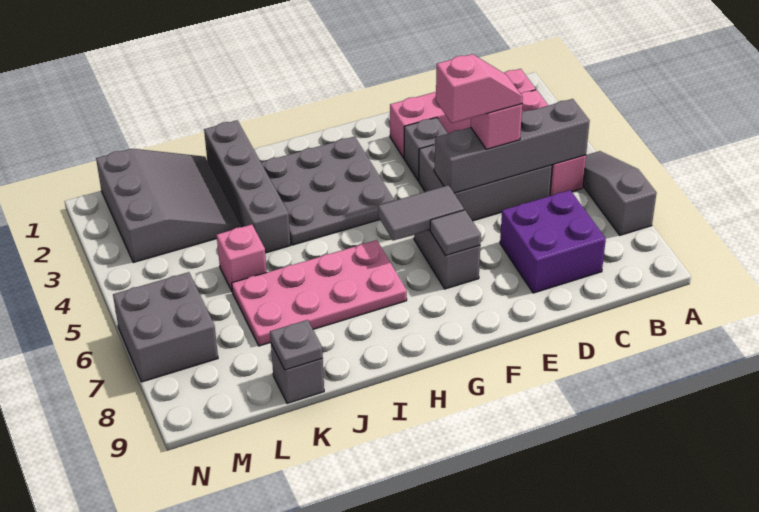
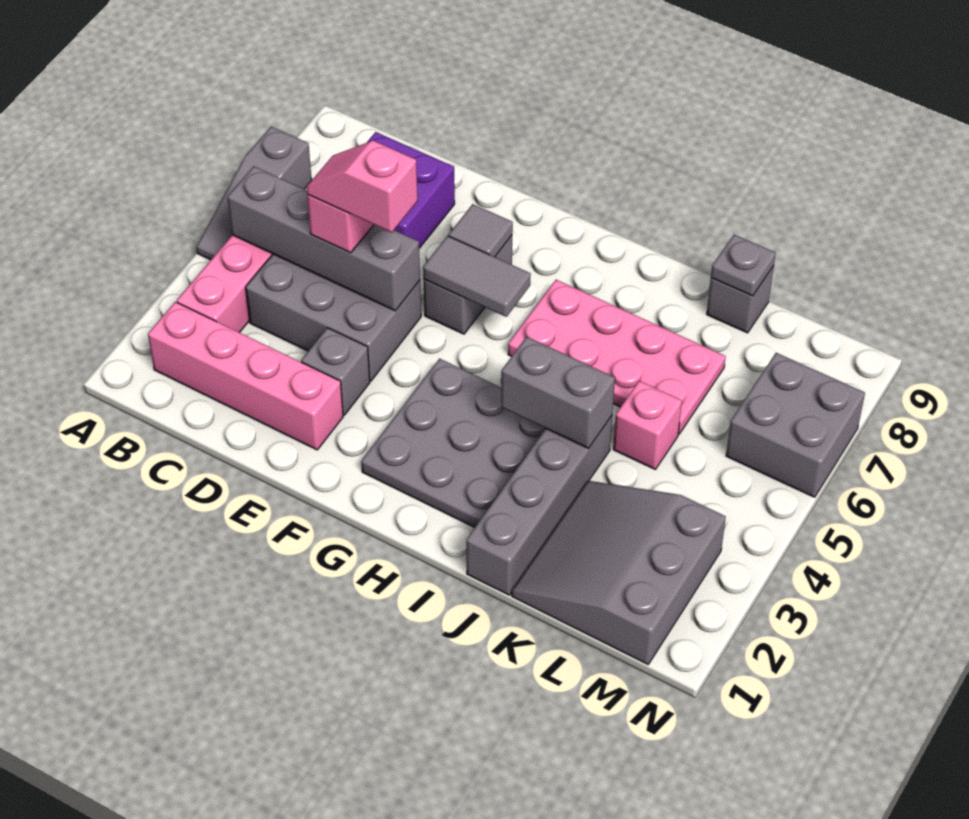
none -> grey brick I4:J4 level 2

